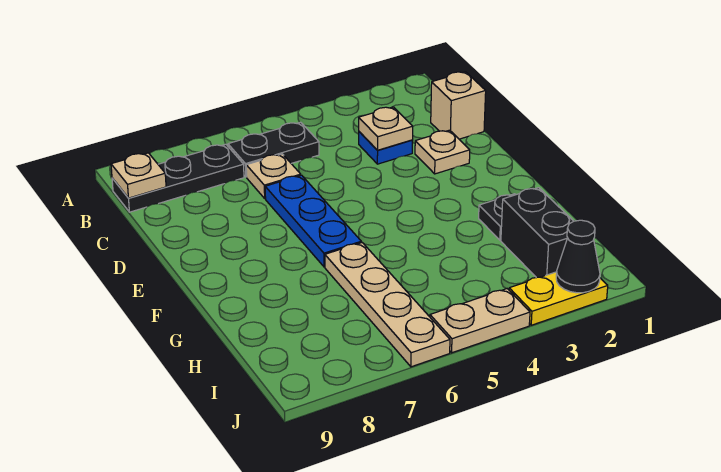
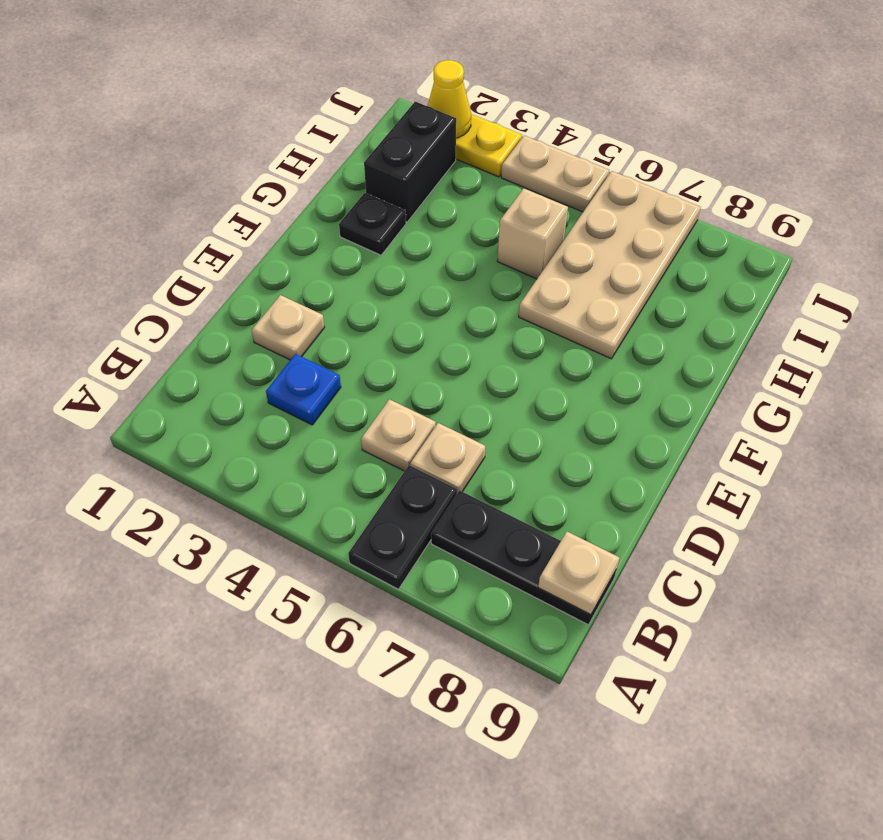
black plate B5:B6 level 1 -> black plate A6:B6 level 1
tan brick C1 level 1 -> tan brick H5 level 1
tan plate C3 level 2 -> tan plate C5 level 1
blue plate D6:F6 level 1 -> none
tan plate G6:J6 level 1 -> tan plate G6:J7 level 1
black cone J2 level 2 -> yellow cone J2 level 2

